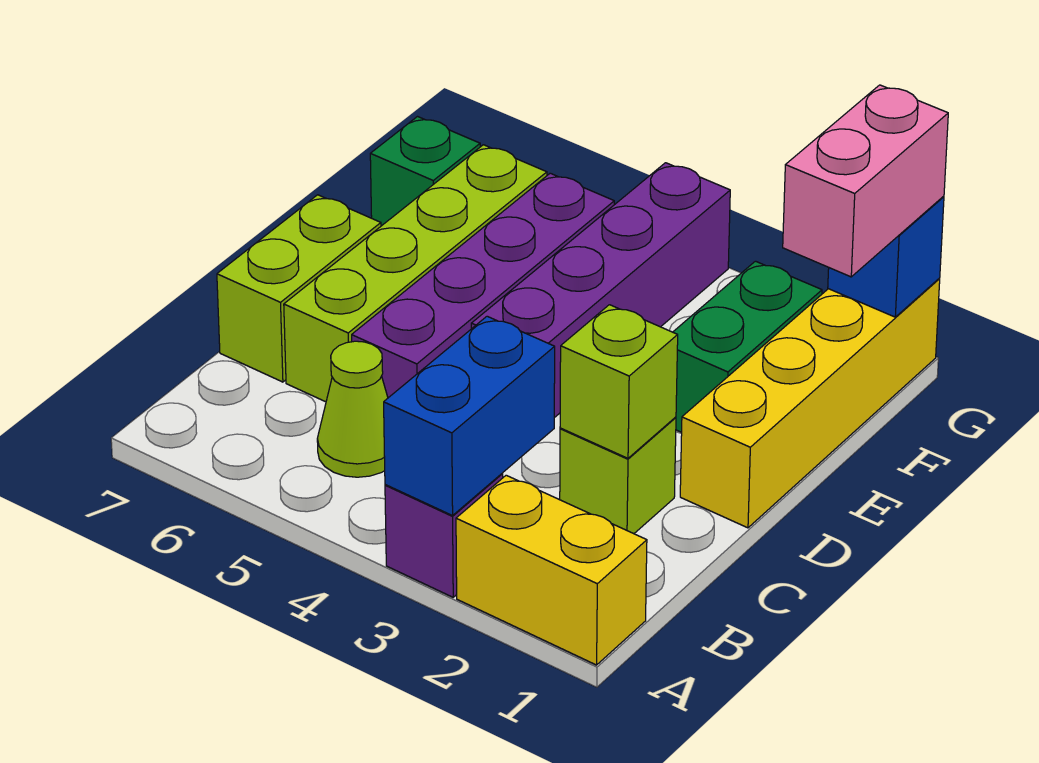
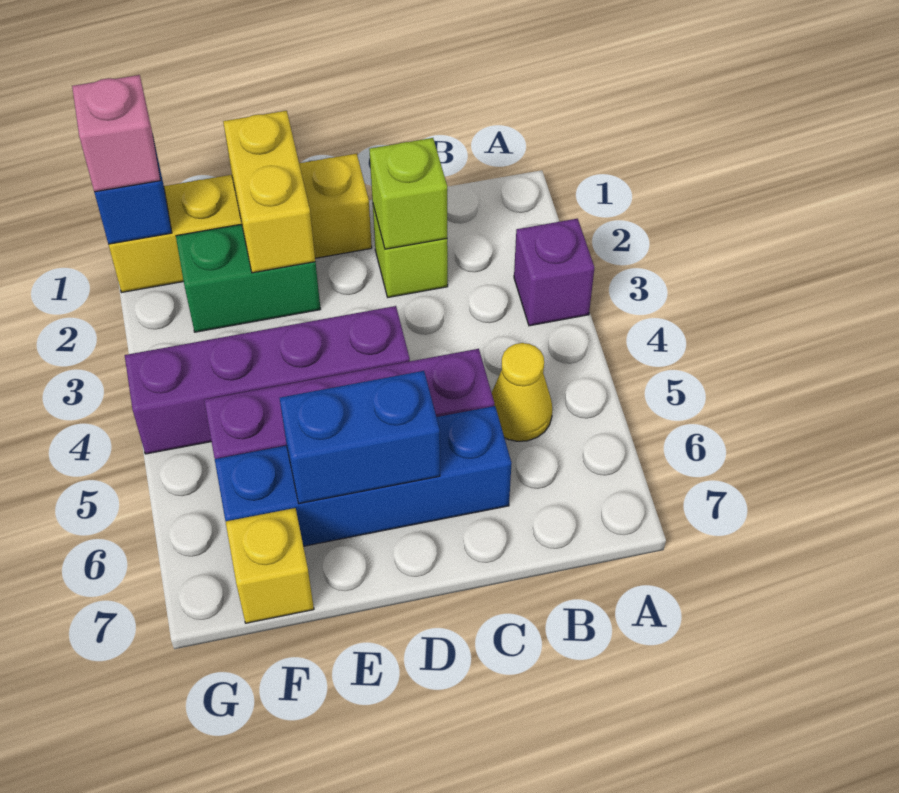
yellow brick A1:A2 level 1 -> yellow brick E1:E2 level 2
blue brick A3:B3 level 2 -> blue brick D6:E6 level 2
lime cone B5 level 1 -> yellow cone B5 level 1
lime brick C6:F6 level 1 -> blue brick C6:F6 level 1
lime brick C7:D7 level 1 -> none
pink brick F1:G1 level 3 -> pink brick G1 level 3
green brick F7 level 1 -> yellow brick F7 level 1

